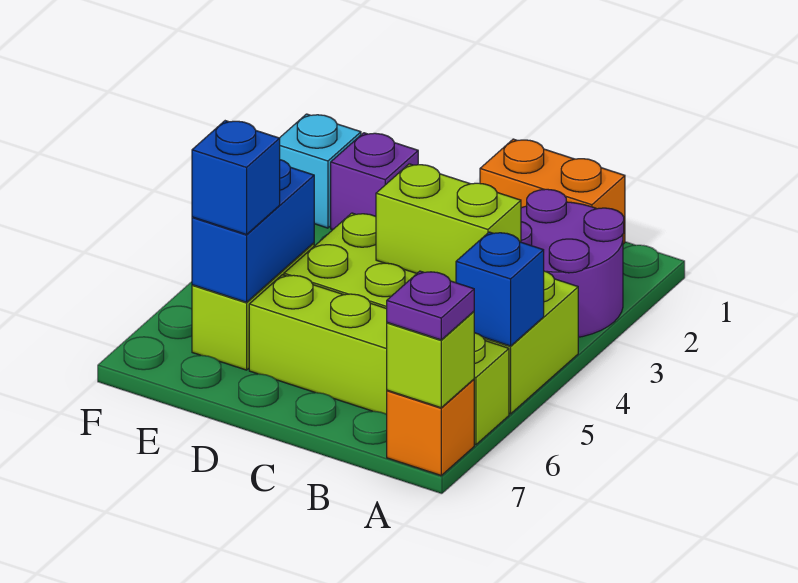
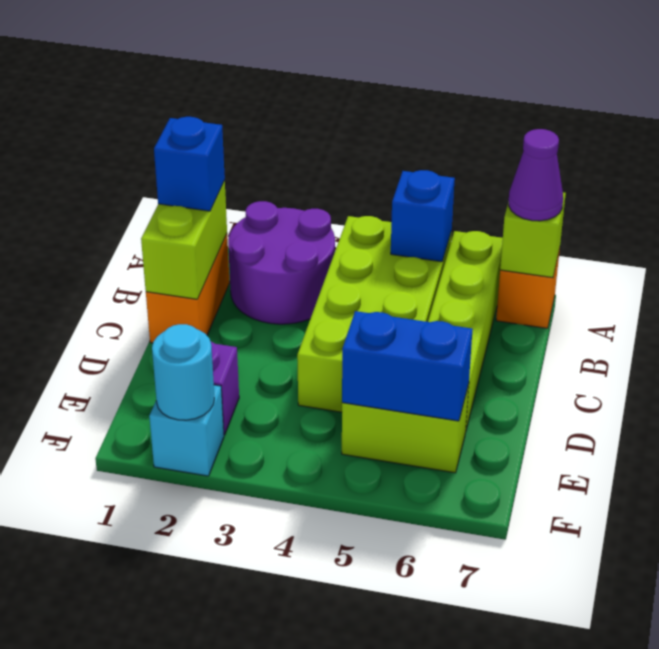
purple plate A7 level 3 -> purple cone A7 level 3
lime brick B4:C4 level 2 -> lime brick B1:C1 level 2
blue brick E6 level 3 -> blue brick B1 level 3
none -> cyan round brick F2 level 2

